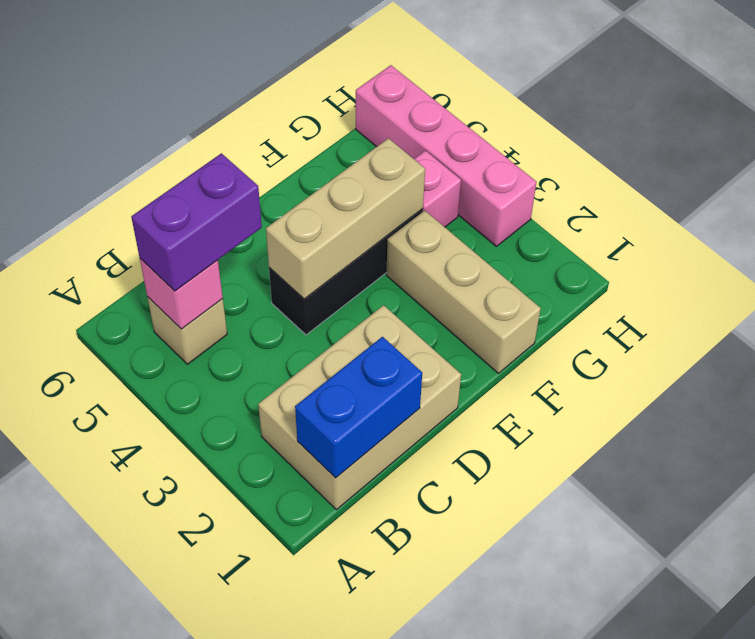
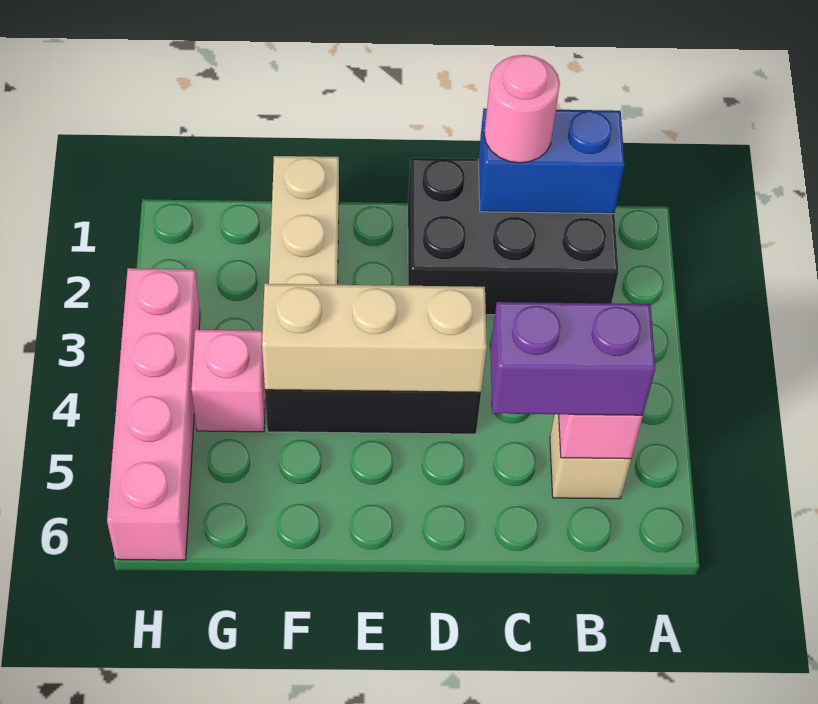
tan brick B1:D2 level 1 -> black brick B1:D2 level 1
none -> pink round brick C1 level 3

